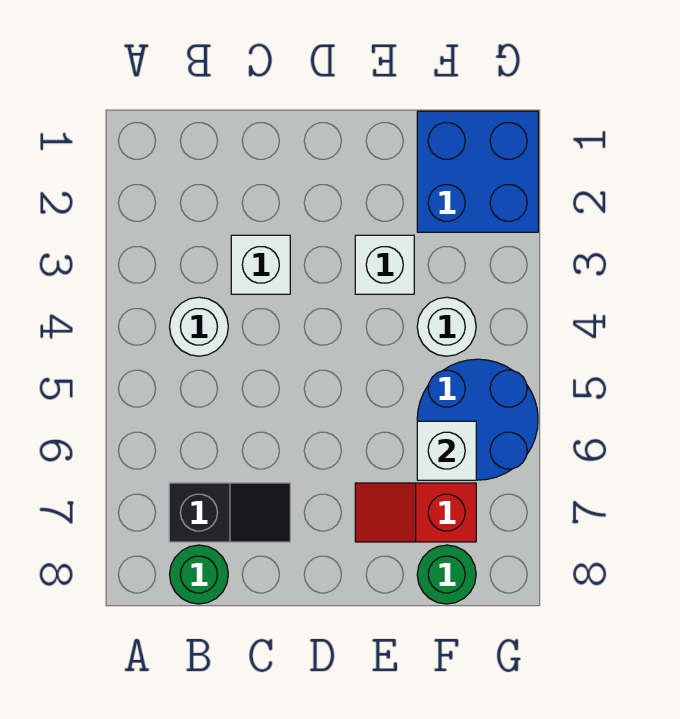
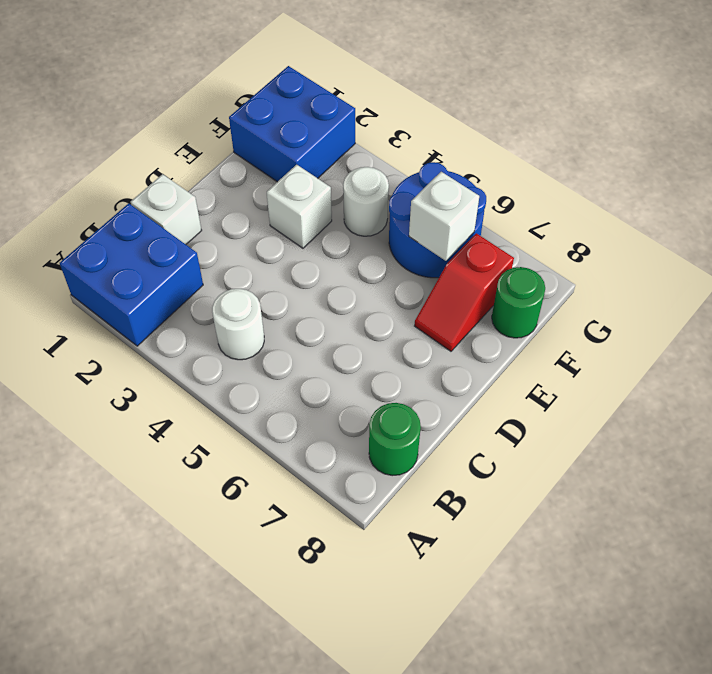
none -> blue brick A1:B2 level 1
black slope B7:C7 level 1 top B -> none
white brick C3 level 1 -> white brick C1 level 1

